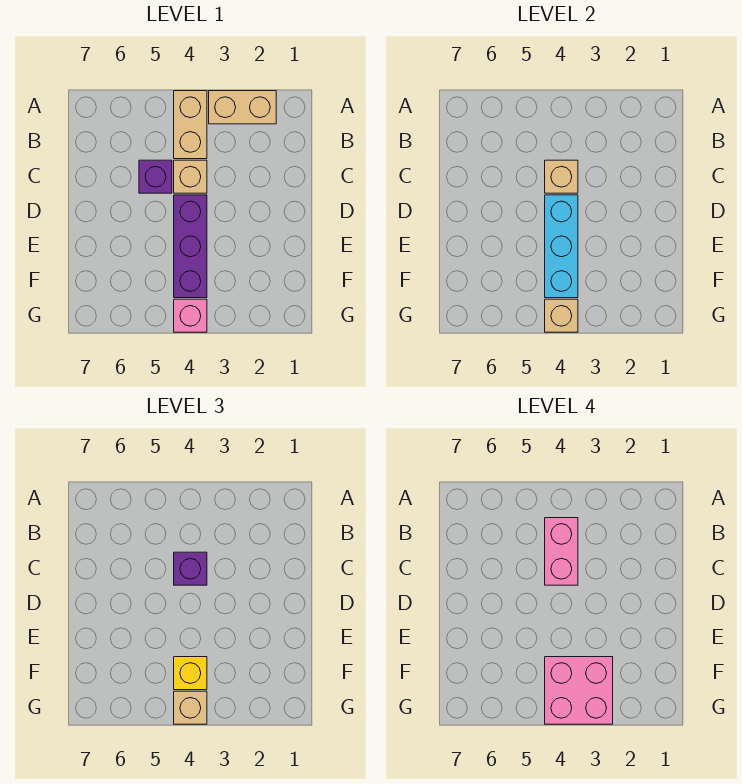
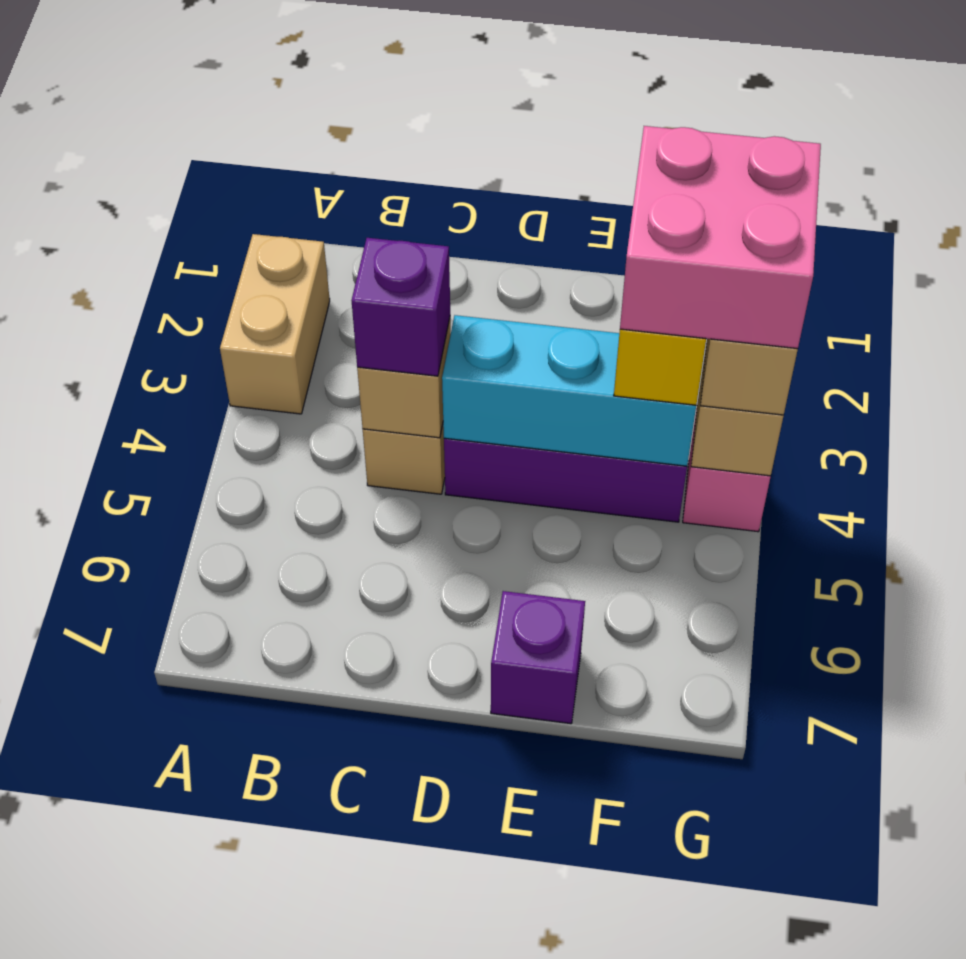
tan brick A4:B4 level 1 -> none
pink brick B4:C4 level 4 -> none
purple brick C5 level 1 -> purple brick E7 level 1

